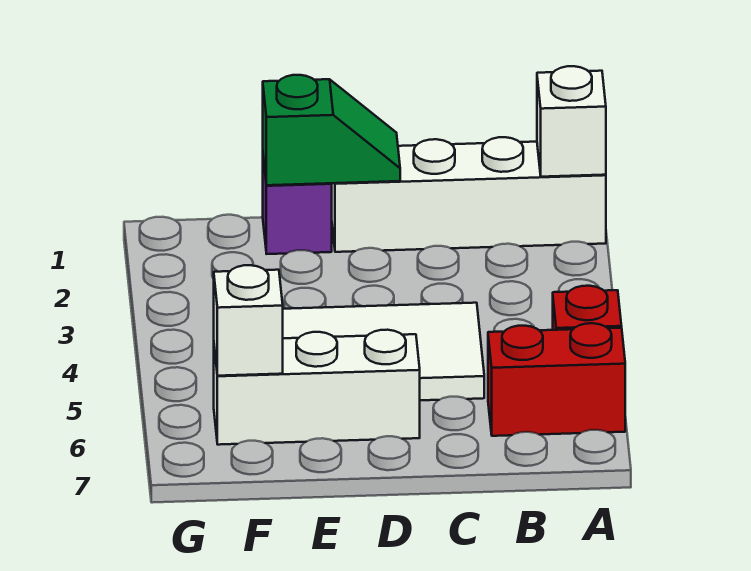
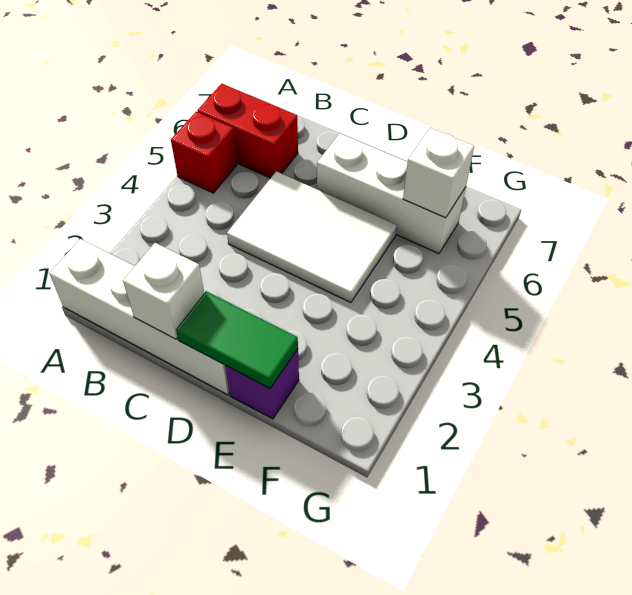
white brick A1 level 2 -> white brick C1 level 2
green slope D1:E1 level 2 top E -> green tile D1:E1 level 2

